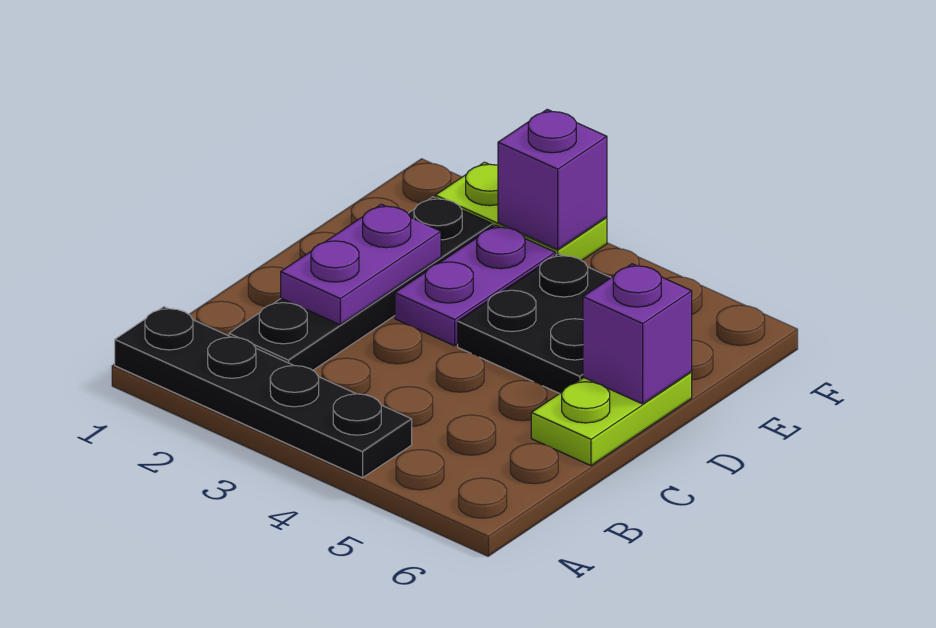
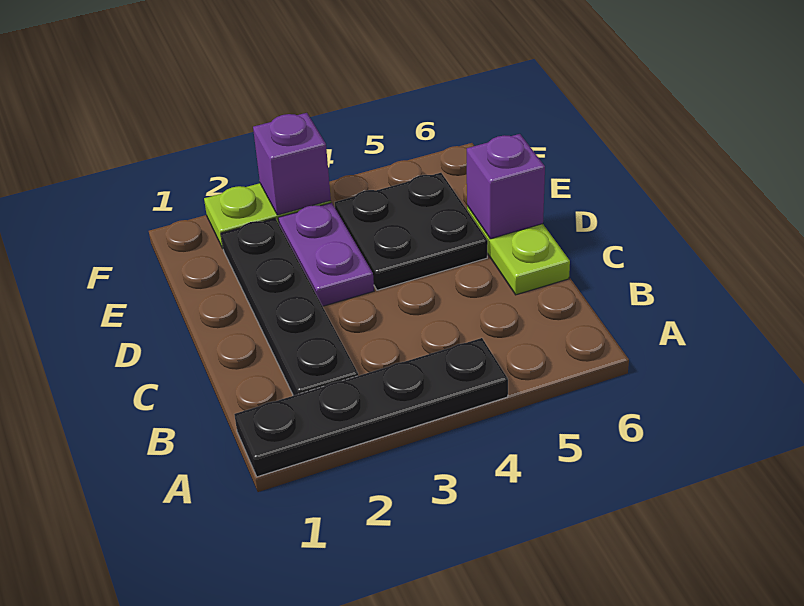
purple plate C2:D2 level 2 -> none

